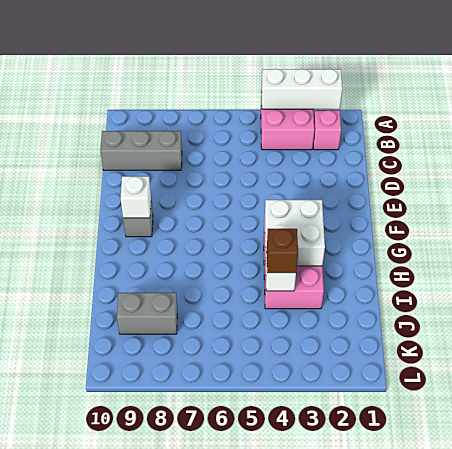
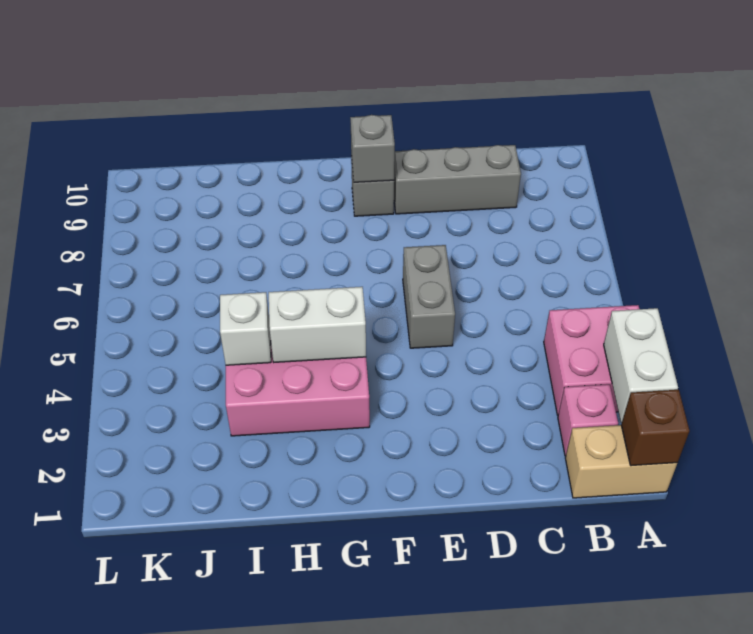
none -> tan brick A1:B1 level 1
white brick A2:A4 level 2 -> white brick A2:A3 level 2
grey brick C8:C10 level 1 -> grey brick C9:E9 level 1
white brick F9 level 2 -> grey brick F9 level 2
white brick G3:H4 level 2 -> white brick G4:H4 level 2
brown brick I4 level 3 -> brown brick A1 level 2
grey brick J8:J9 level 1 -> grey brick E5:E6 level 1

